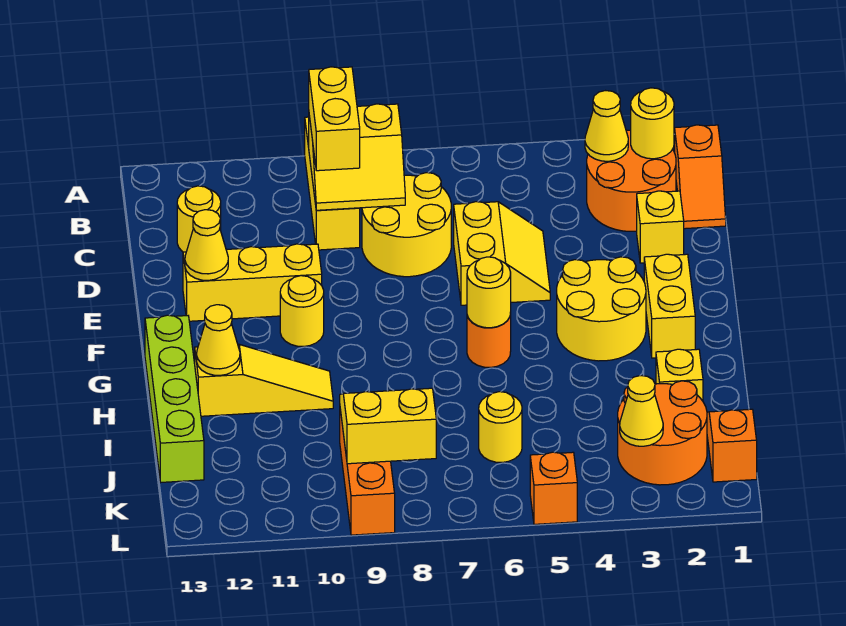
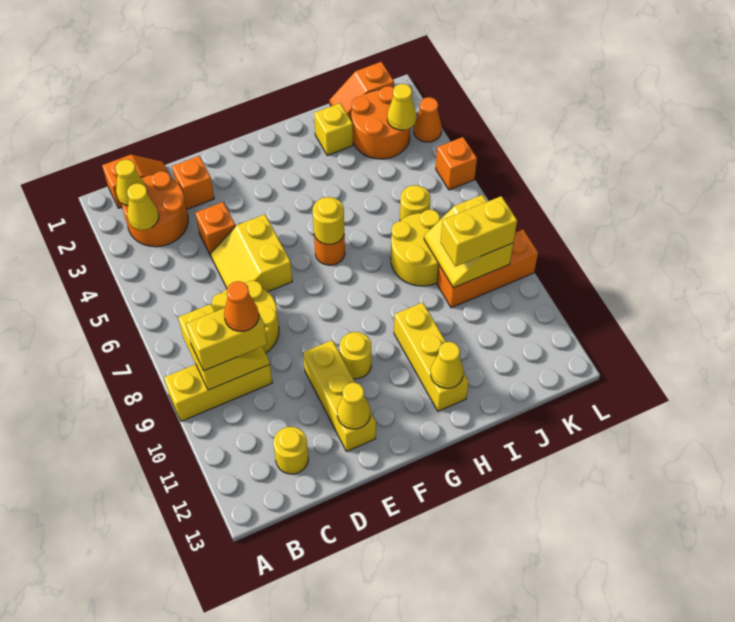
yellow round brick B2 level 2 -> yellow cone B2 level 2
none -> orange cone C9 level 4
yellow brick D2 level 1 -> orange brick D2 level 1
none -> orange brick D4 level 1
yellow slope D5:E6 level 1 top 6 -> yellow slope D5:E6 level 1 top E
yellow brick F2:G2 level 1 -> yellow brick J9:K9 level 3
yellow round brick F3:G4 level 1 -> yellow round brick I7:J8 level 1
lime brick G13:J13 level 1 -> none
yellow slope H10:H12 level 1 top 12 -> yellow brick H10:H12 level 1
none -> orange cone L3 level 1

